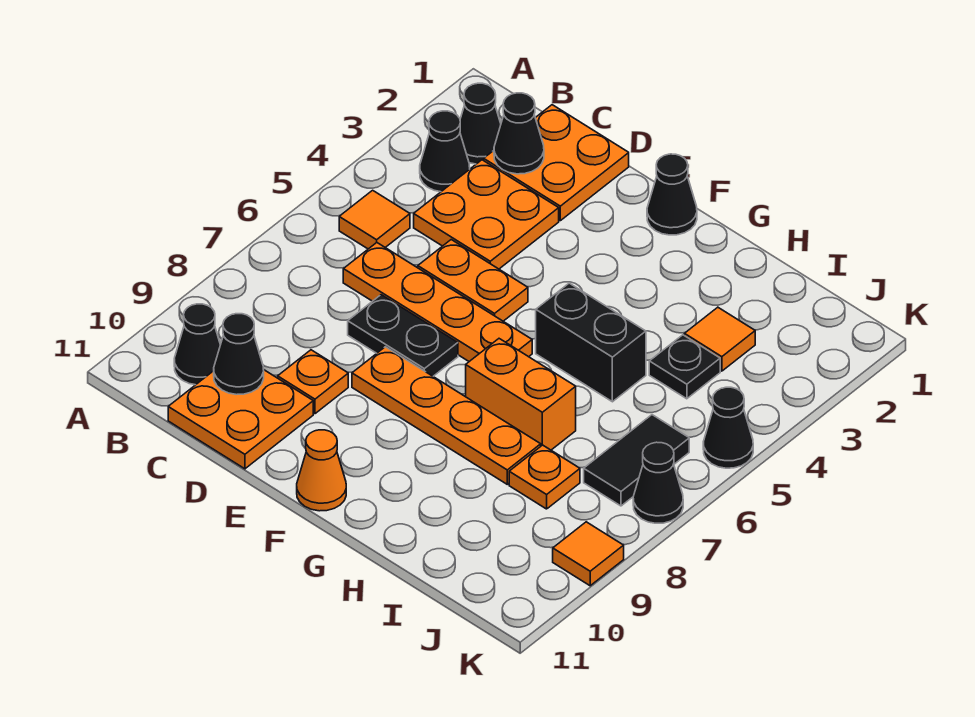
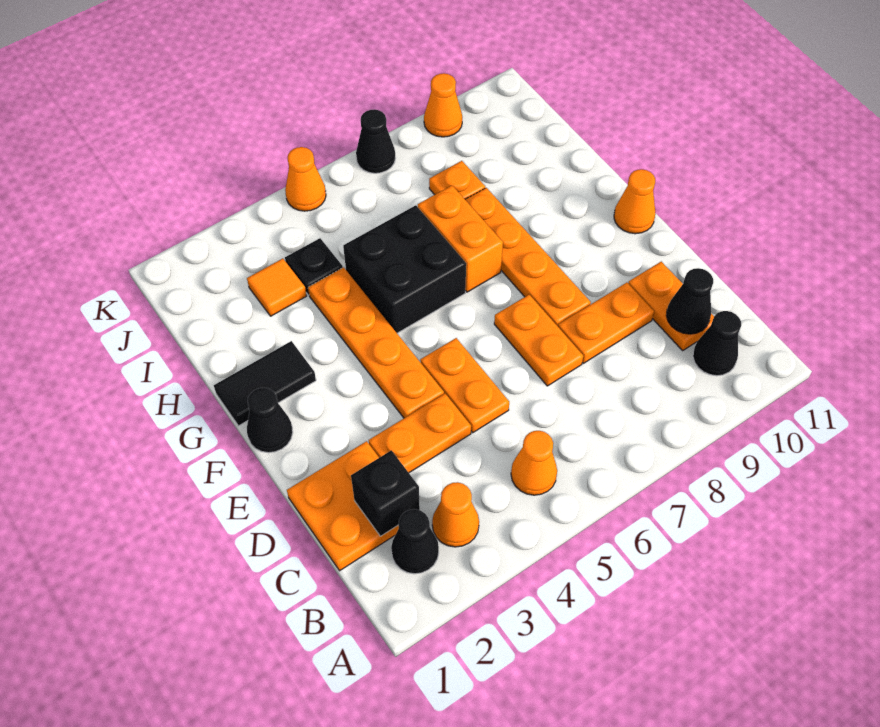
black cone B3 level 1 -> orange cone B3 level 1
orange tile B5 level 1 -> orange cone B5 level 1
black cone C2 level 2 -> black brick C2 level 2
orange plate C3:D4 level 1 -> orange plate D3:D4 level 1
orange plate C6:F6 level 1 -> orange plate E4:H4 level 1
orange plate C10:D11 level 1 -> orange plate C10:D10 level 1
black plate D7:E7 level 1 -> orange plate D7:E7 level 1
orange plate D9 level 1 -> orange plate D8:D9 level 1
black brick G5:H5 level 1 -> black brick G5:H6 level 1
black tile J6:J7 level 1 -> black tile G1:G2 level 1
black cone K5 level 1 -> orange cone K5 level 1
orange tile K9 level 1 -> orange cone K9 level 1

